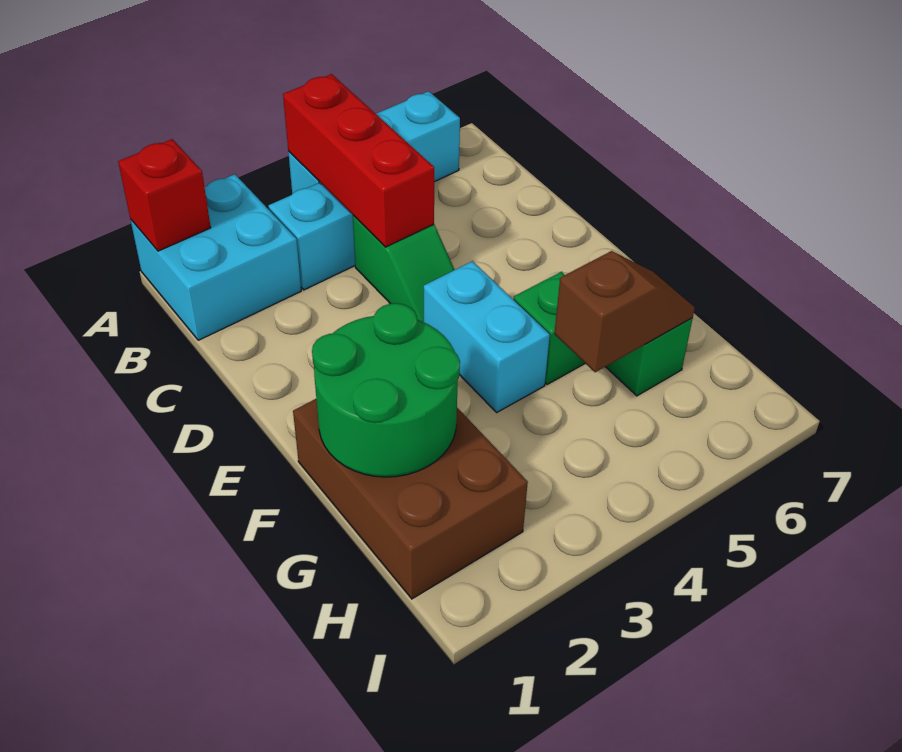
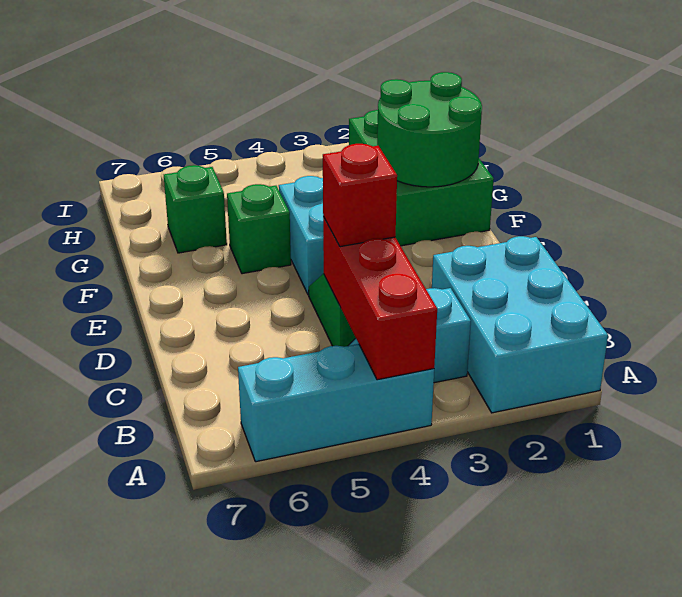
cyan brick A1:B2 level 1 -> cyan brick A1:C2 level 1
red brick A1 level 2 -> red brick C4 level 3
brown brick F1:H2 level 1 -> green brick F1:H2 level 1
brown slope G5:G6 level 2 top 5 -> none

